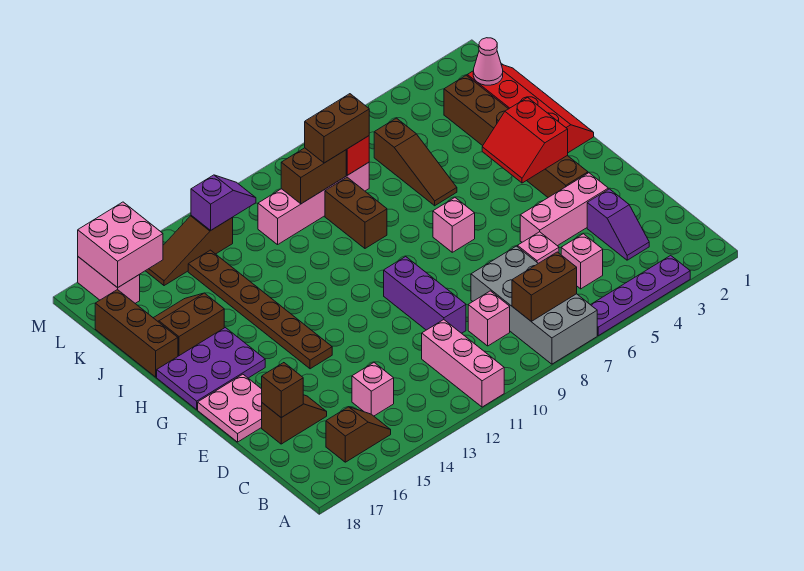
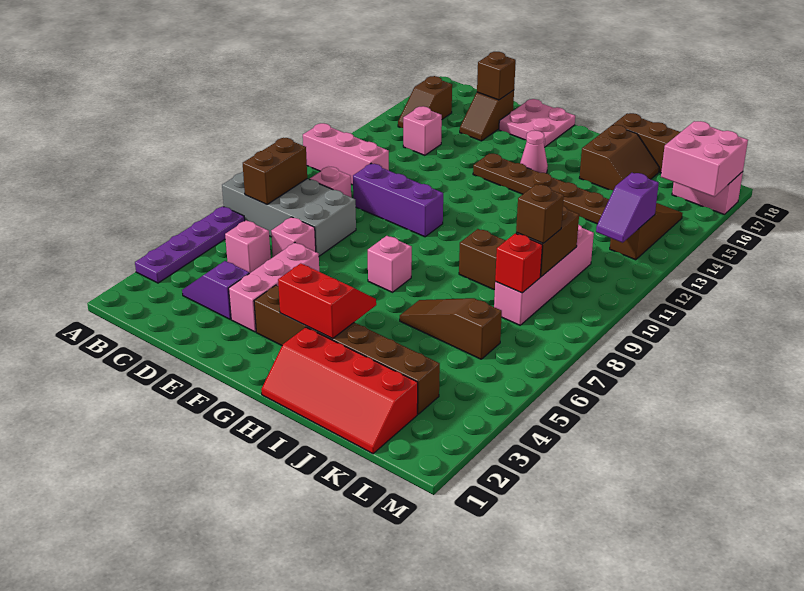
purple plate G16:H18 level 1 -> none
pink cone K2 level 2 -> pink cone G15 level 1
brown brick K8:K9 level 3 -> brown brick K9 level 3

